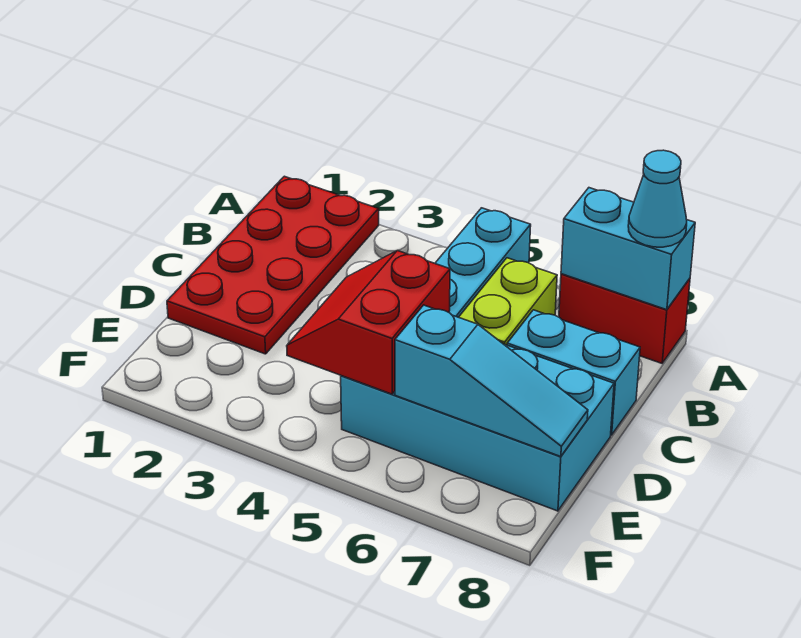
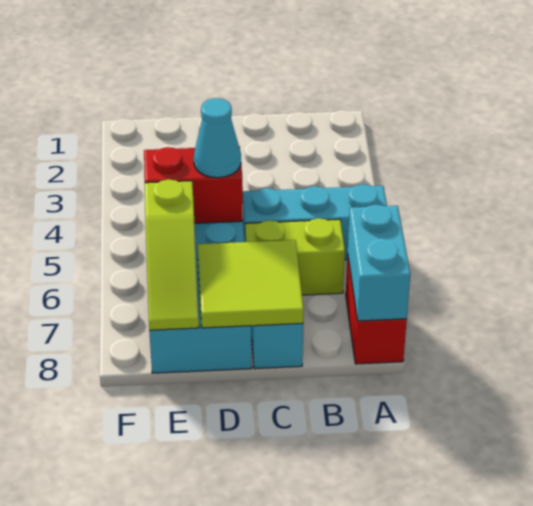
red plate A1:D2 level 1 -> none
cyan cone A8 level 3 -> cyan cone D5 level 3
none -> lime tile C7:D8 level 2
cyan slope E6:E8 level 2 top 6 -> lime slope E6:E8 level 2 top 6

